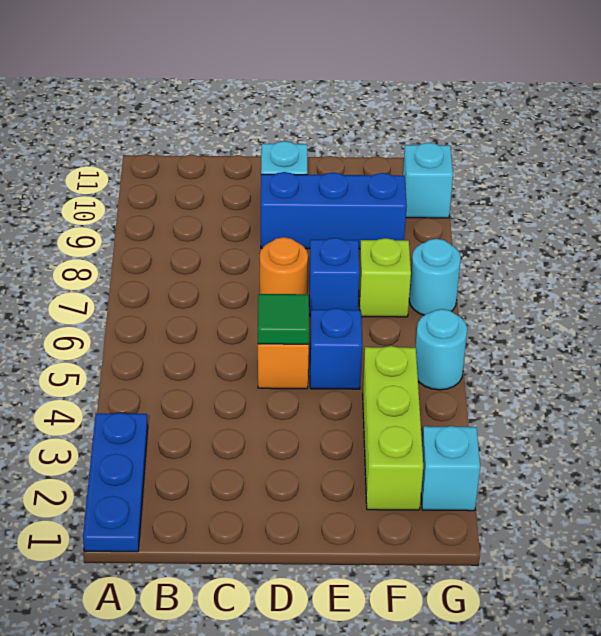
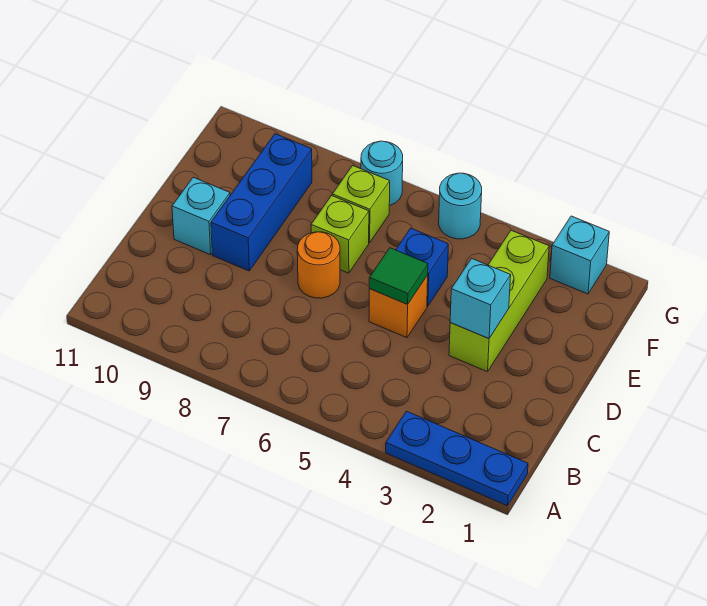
blue brick E7 level 1 -> lime brick E7 level 1
lime brick F2:F4 level 1 -> lime brick D3:F3 level 1
cyan brick G10 level 1 -> cyan brick D3 level 2

